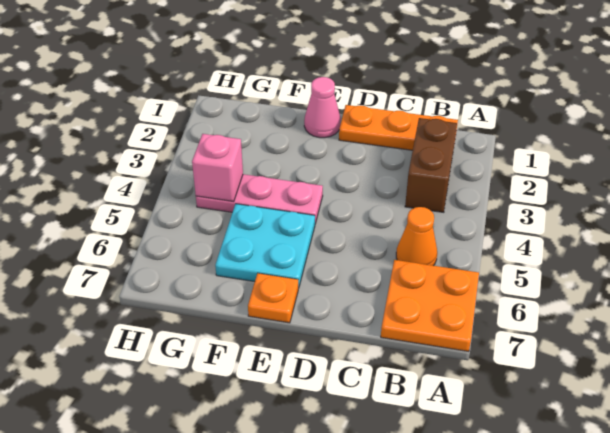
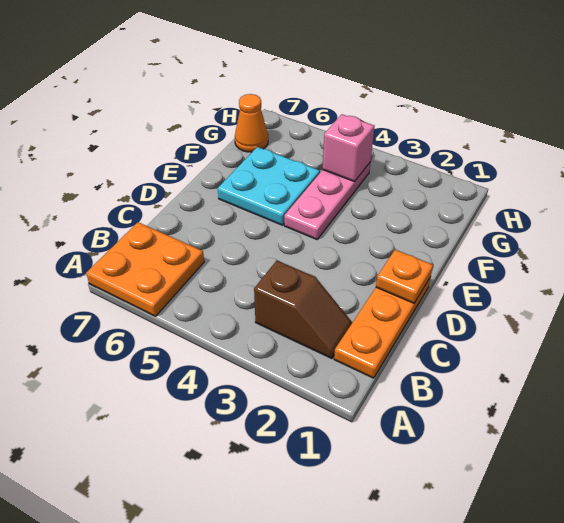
brown brick B2:B3 level 1 -> brown slope B2:B3 level 1 top 3
orange cone B5 level 1 -> orange cone G7 level 1
pink cone E1 level 1 -> none
orange plate E7 level 1 -> orange plate D1 level 2

